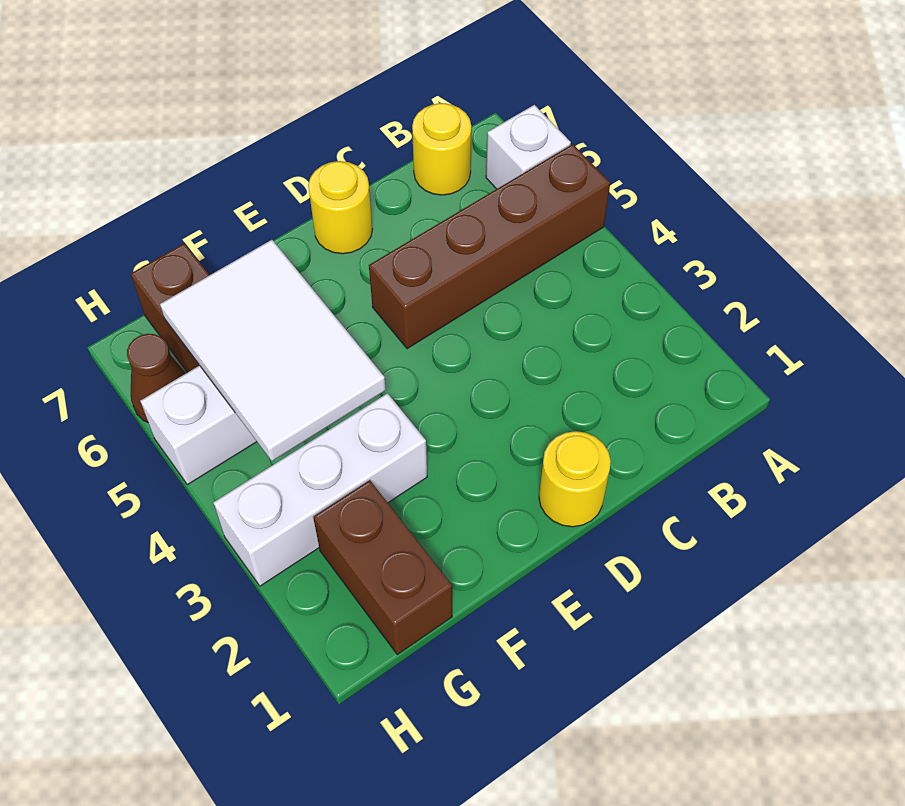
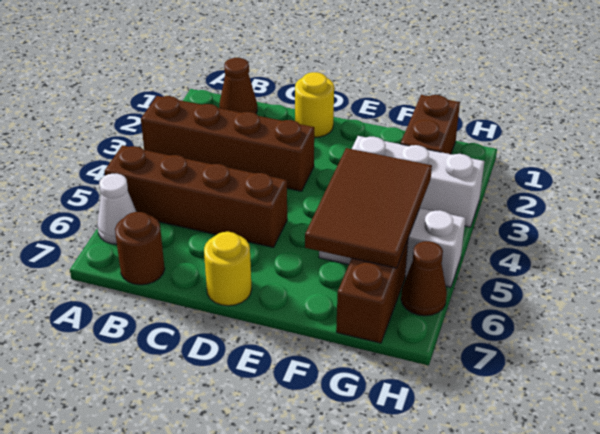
none -> brown brick A3:D3 level 1
white brick A6 level 1 -> white cone A6 level 1
none -> brown cone B1 level 1
yellow round brick B7 level 1 -> brown round brick B7 level 1
white tile F4:G6 level 2 -> brown tile F4:G6 level 2

